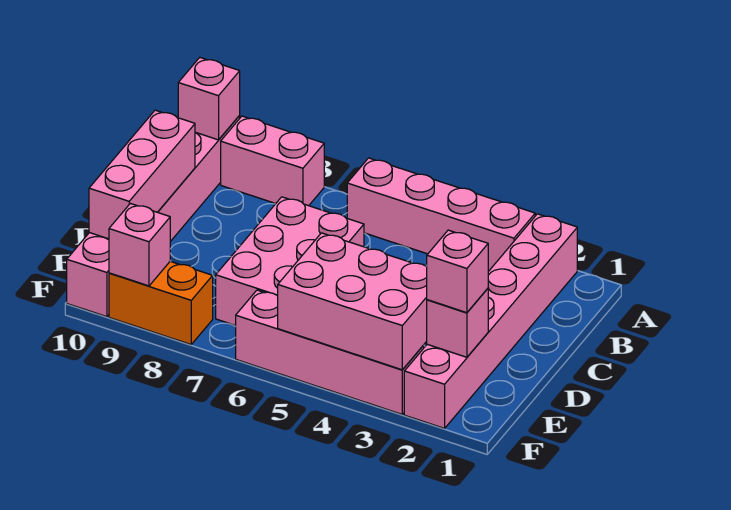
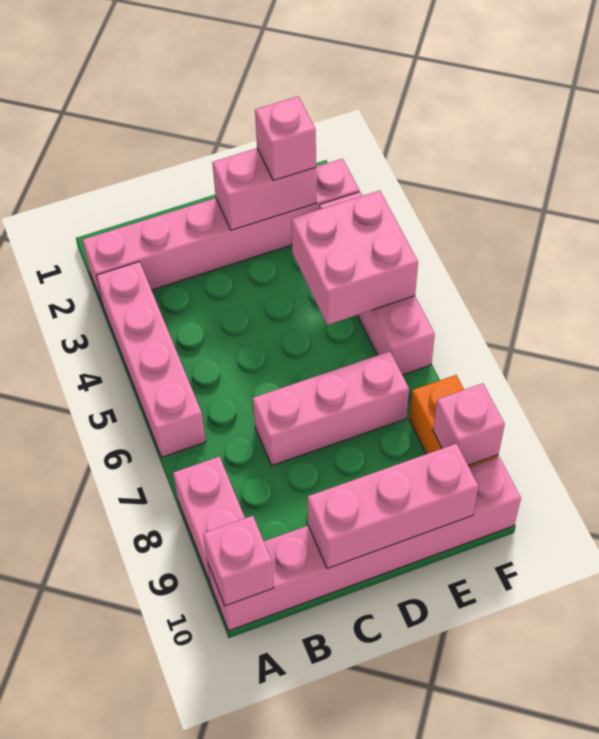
pink brick C6:E7 level 1 -> pink brick C7:E7 level 1
pink brick E2 level 2 -> pink brick D2:E2 level 2
pink brick E3:F5 level 2 -> pink brick E4:F5 level 2

